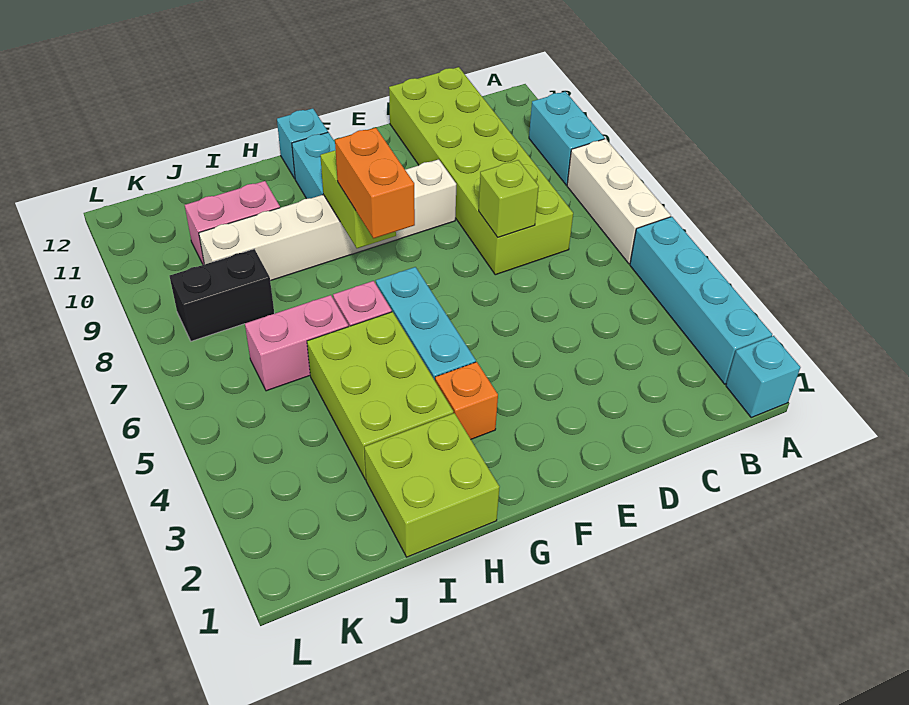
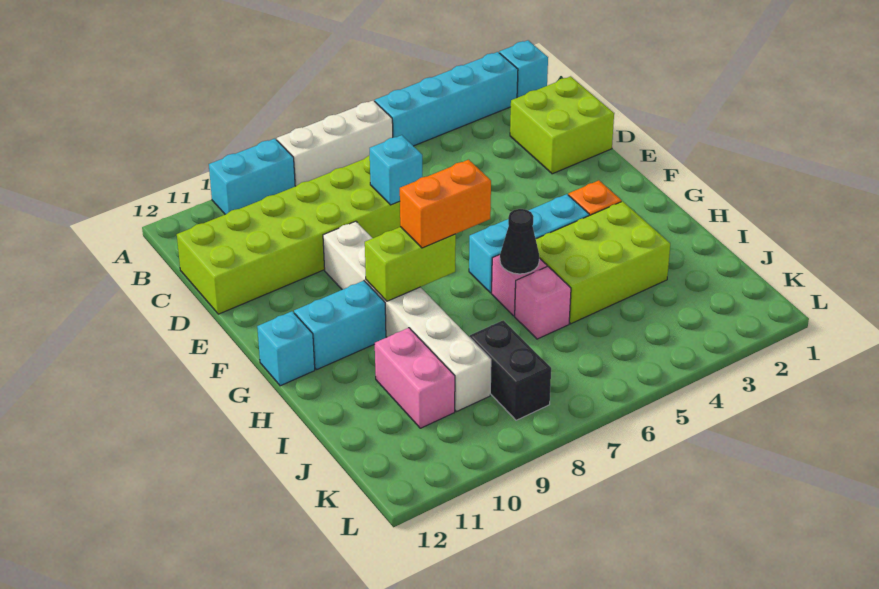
lime brick D7 level 2 -> cyan brick D7 level 2
lime brick H1:I2 level 1 -> lime brick C1:D2 level 1
none -> black cone H6 level 2
pink brick I6:J6 level 1 -> pink brick I6 level 1

